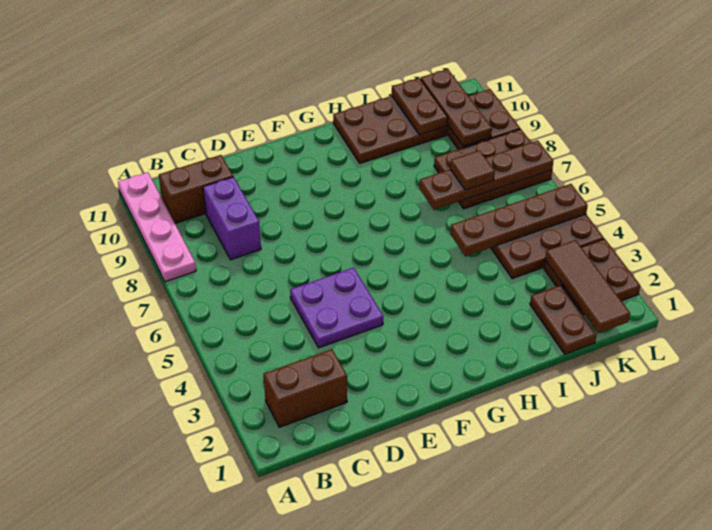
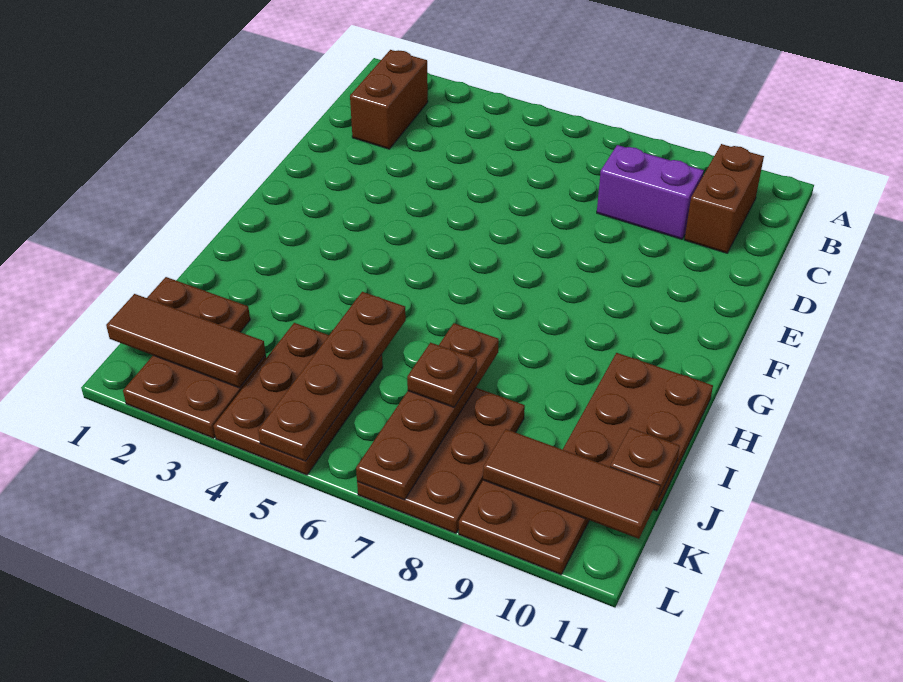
pink plate A8:A11 level 1 -> none
purple plate D4:E5 level 1 -> none
brown tile J7 level 3 -> brown plate J7 level 3
brown plate J10:J11 level 2 -> brown plate J11 level 2
brown plate K9:K11 level 2 -> brown tile K9:K11 level 2

